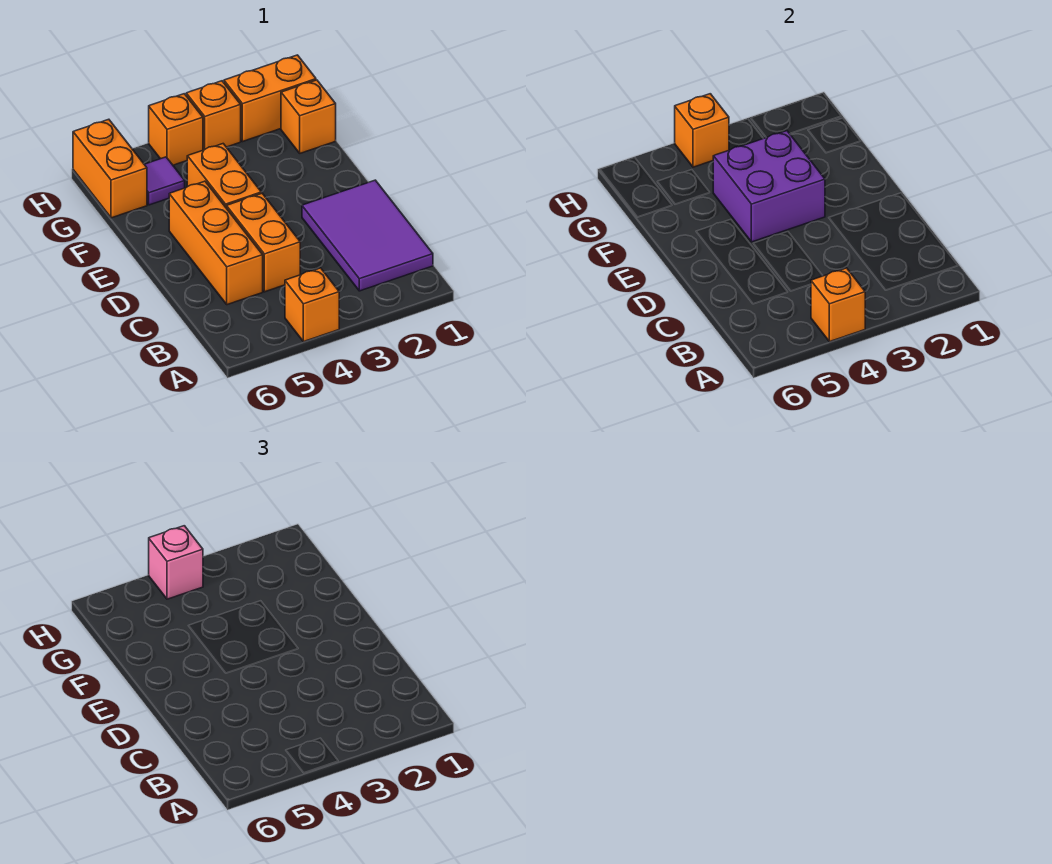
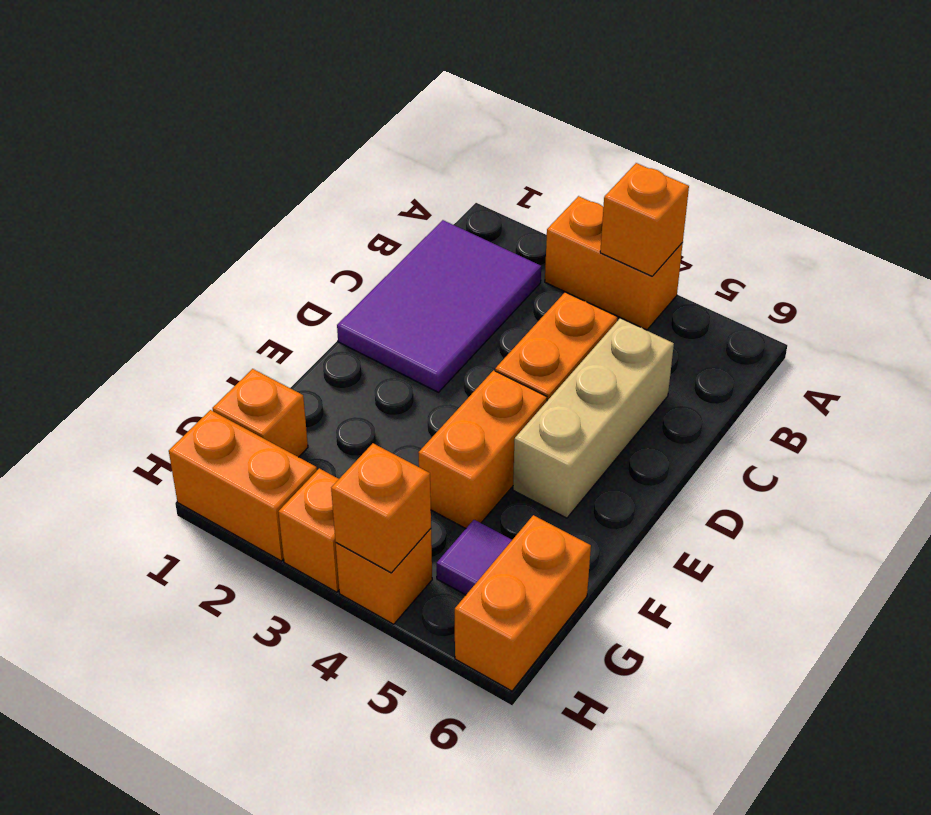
orange brick A4 level 1 -> orange brick A3:A4 level 1
orange brick C5:E5 level 1 -> tan brick C5:E5 level 1
purple brick E3:F4 level 2 -> none
pink brick H4 level 3 -> none

